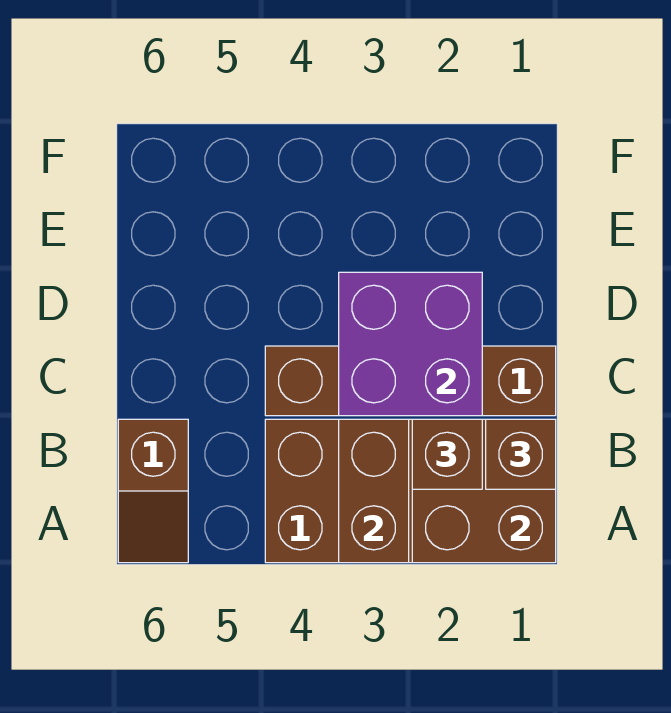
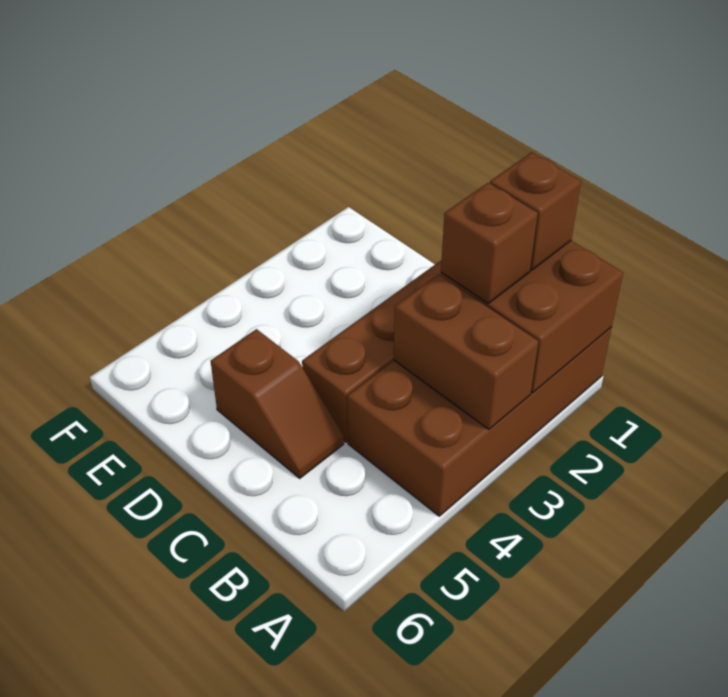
brown slope A6:B6 level 1 top B -> brown slope C5:D5 level 1 top D
purple brick C2:D3 level 2 -> none

